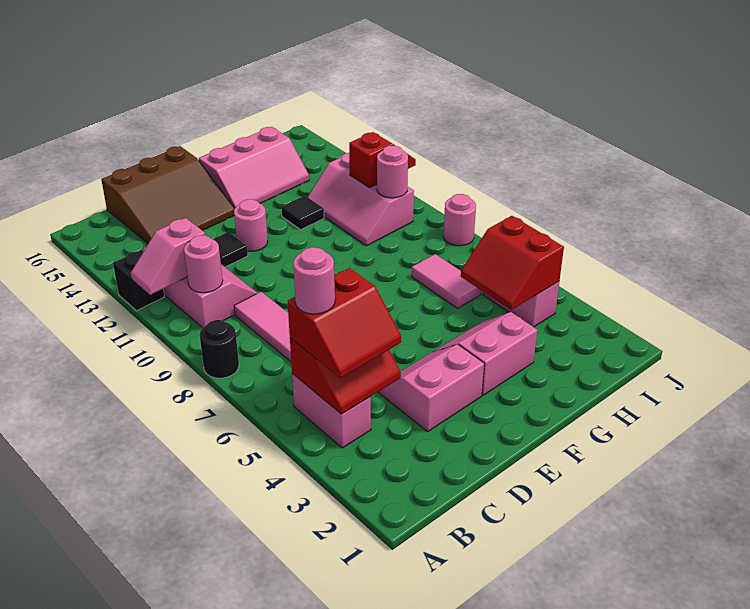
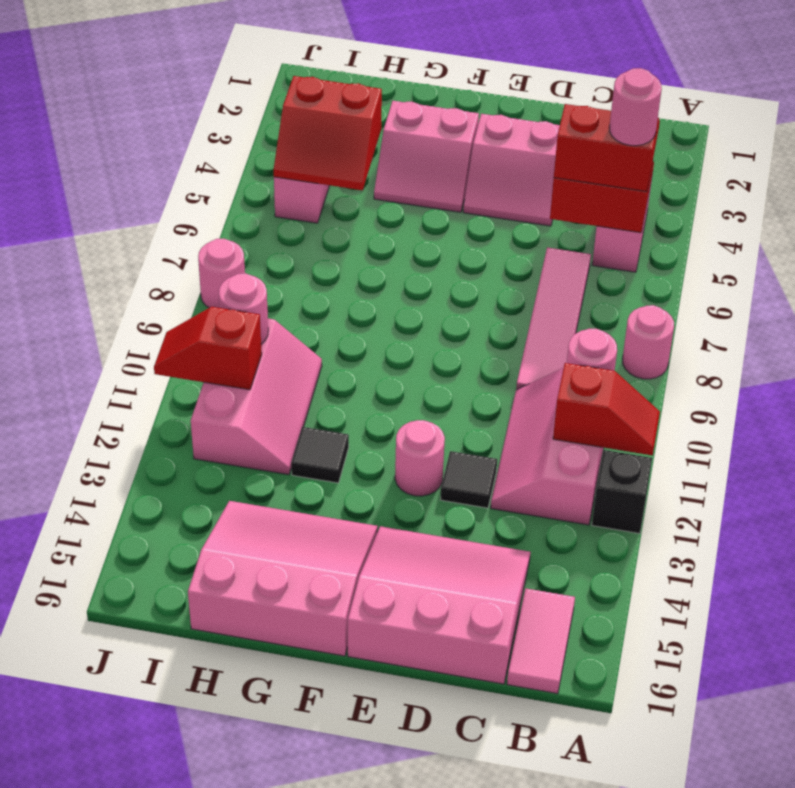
black round brick A8 level 1 -> pink round brick A8 level 1
pink slope A11:B11 level 2 top B -> red slope A11:B11 level 2 top B
brown slope C14:E16 level 1 top 16 -> pink slope C14:E16 level 1 top 16
pink slope F14:H15 level 1 top 15 -> pink slope F14:H16 level 1 top 16
red slope H4:I5 level 2 top I -> red slope H4:I5 level 2 top 4
pink tile H6:H7 level 1 -> pink tile B15:B16 level 1

